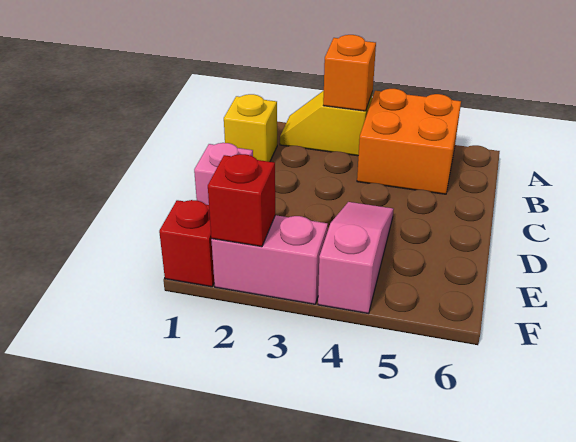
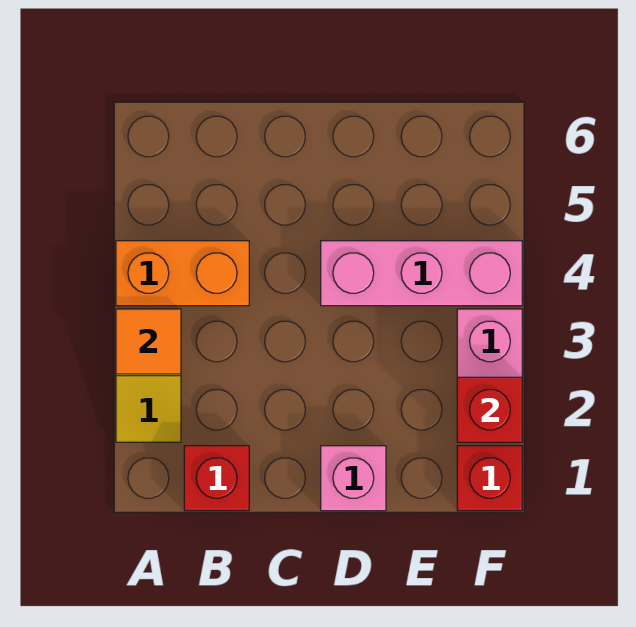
orange brick A3 level 2 -> orange tile A3 level 2
orange brick A4:B5 level 1 -> orange brick A4:B4 level 1
yellow brick B1 level 1 -> red brick B1 level 1
pink slope D4:F4 level 1 top F -> pink brick D4:F4 level 1

